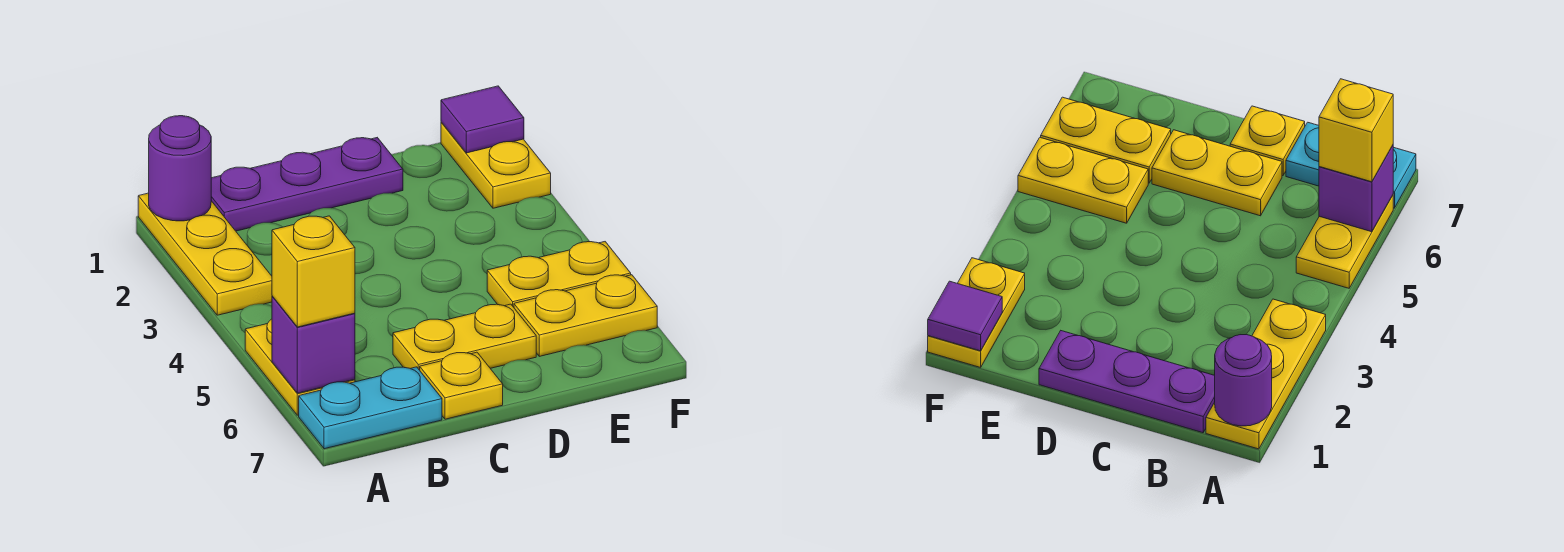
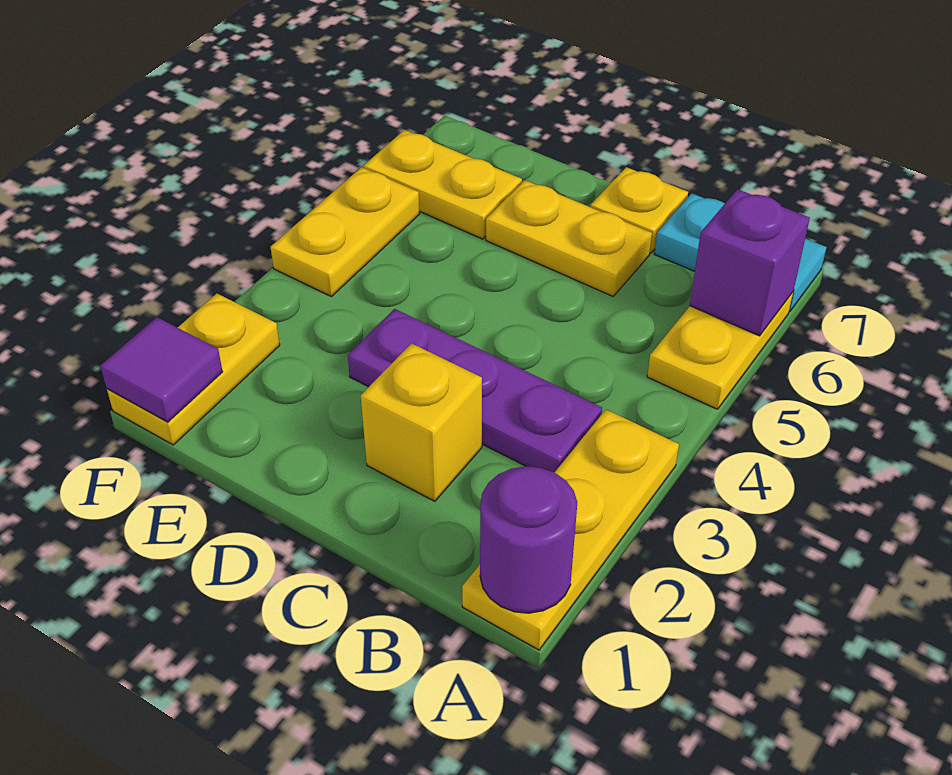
yellow brick A6 level 3 -> yellow brick C2 level 1
purple plate B1:D1 level 1 -> purple plate B3:D3 level 1
yellow plate E5:F5 level 1 -> yellow plate F4:F5 level 1

